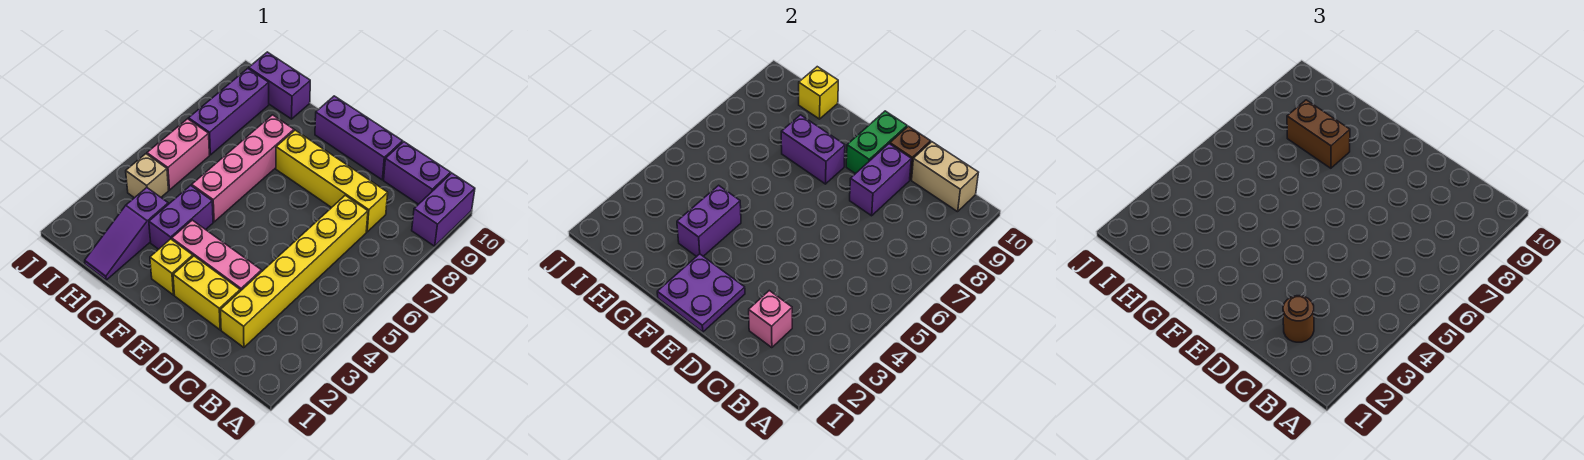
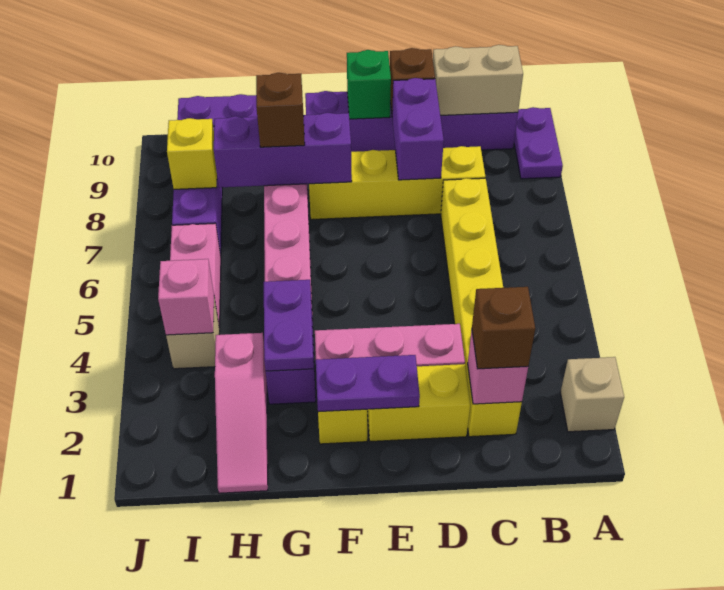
none -> tan brick A2 level 1
purple brick A9:A10 level 1 -> purple plate A9:A10 level 1
brown round brick C2 level 3 -> brown brick C2 level 3
purple plate E1:F2 level 2 -> purple plate E2:F2 level 2
green brick E9:E10 level 2 -> green brick E10 level 2
purple brick F8:G8 level 2 -> purple brick F8:H8 level 2
purple brick G3:G4 level 2 -> purple plate G3:G4 level 2
brown brick G8:H8 level 3 -> brown brick G8 level 3
purple slope H1:H3 level 1 top 3 -> pink slope H1:H3 level 1 top 3
yellow brick H10 level 2 -> yellow brick I8 level 2
none -> pink brick I4 level 2

